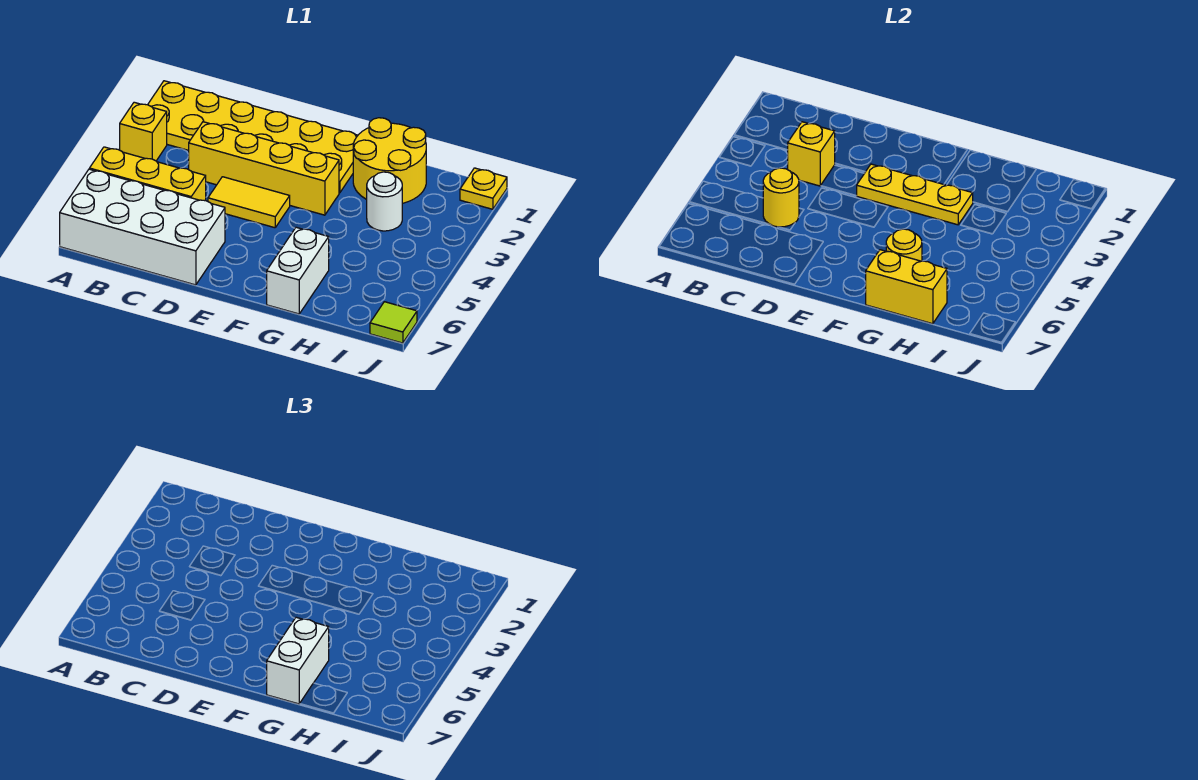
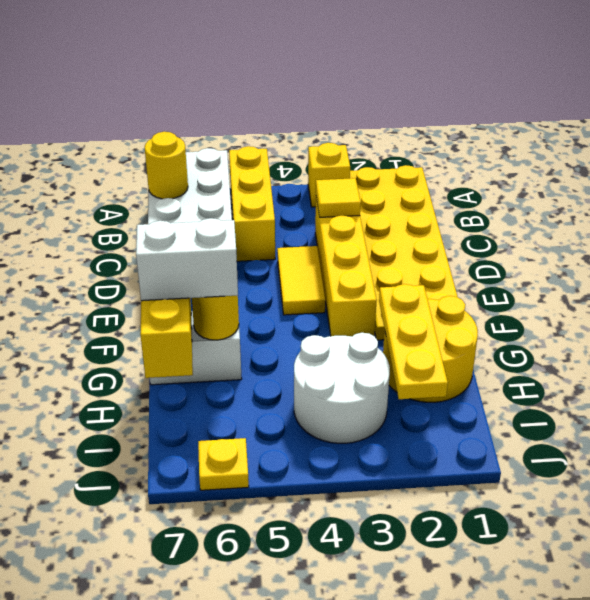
yellow brick C3 level 2 -> yellow tile C3 level 2
yellow round brick C5 level 2 -> yellow round brick B7 level 2
yellow plate E3:G3 level 2 -> yellow plate G2:I2 level 2
white round brick H3 level 1 -> white round brick H3:I4 level 1
yellow plate J1 level 1 -> yellow plate J6 level 1
lime tile J7 level 1 -> none

